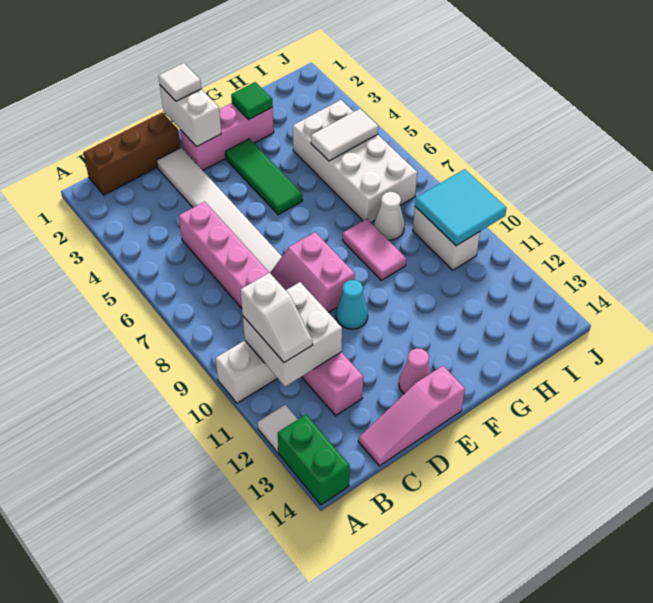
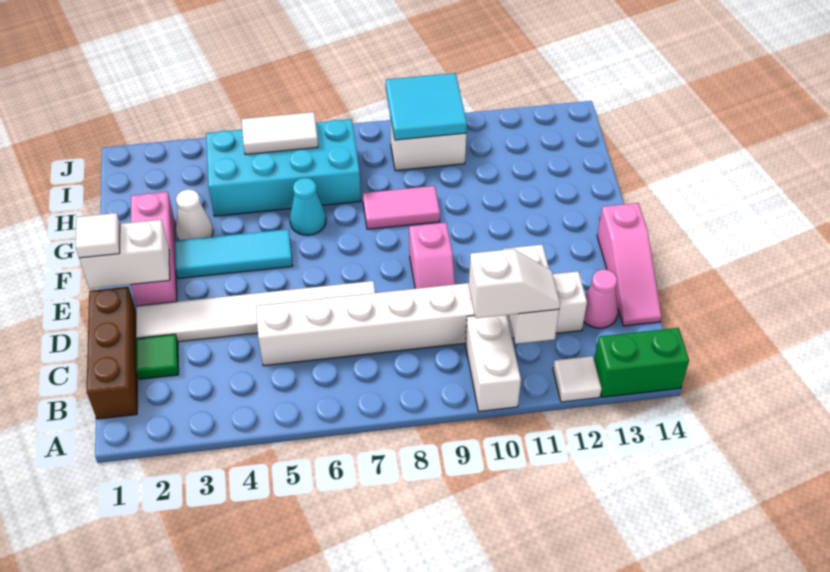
white brick B10:C11 level 2 -> white brick B11:C11 level 2
pink brick C5:C12 level 1 -> white brick C5:C12 level 1
pink slope D8:E9 level 1 top E -> pink slope D9:E9 level 1 top E
cyan cone E10 level 1 -> cyan cone G6 level 1
pink cone E13 level 1 -> pink cone C13 level 1
green tile F3:F5 level 1 -> cyan tile F3:F5 level 1
green tile G2 level 2 -> green tile C2 level 1
white brick H4:I7 level 1 -> cyan brick H4:I7 level 1
white tile H5:I5 level 2 -> white tile I5:I6 level 2
white cone H8 level 1 -> white cone G3 level 1

